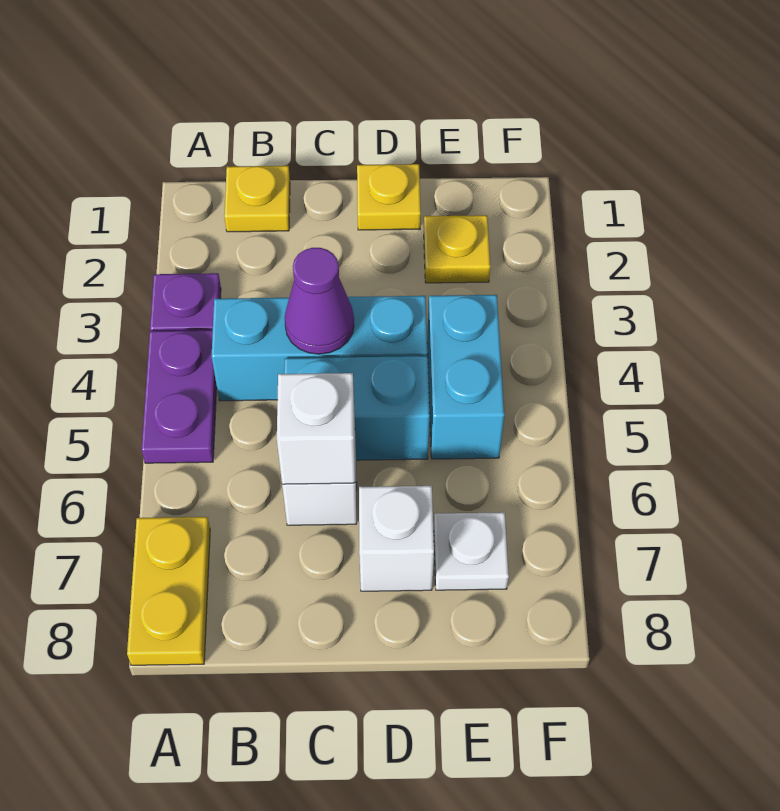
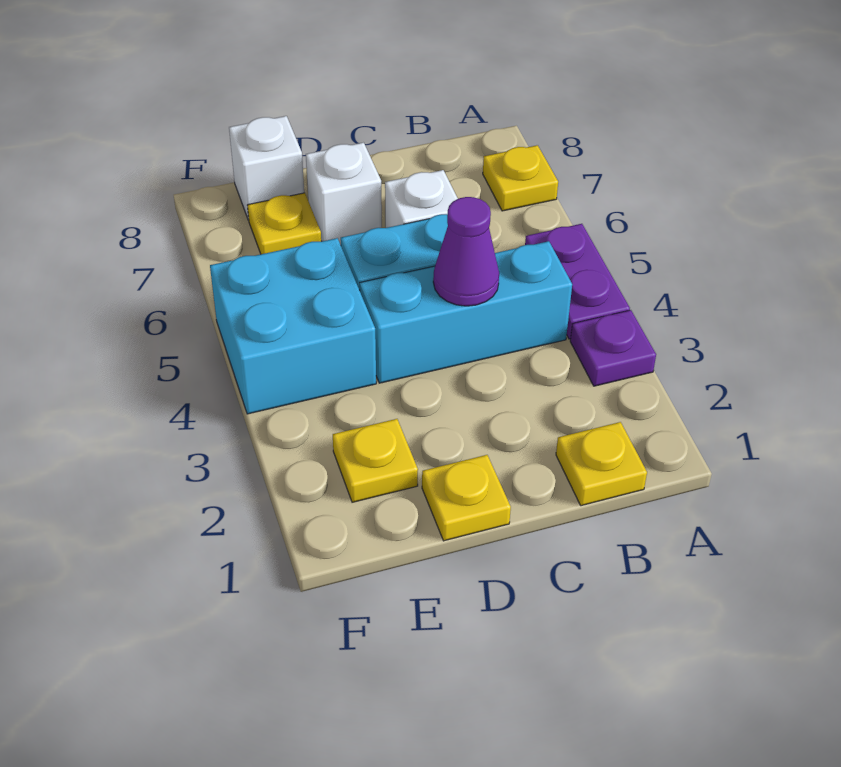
yellow plate A7:A8 level 1 -> yellow plate A7 level 1
white brick C6 level 2 -> white brick E8 level 1
cyan brick E4:E5 level 1 -> cyan brick E4:F5 level 1
white plate E7 level 1 -> yellow plate E7 level 1

